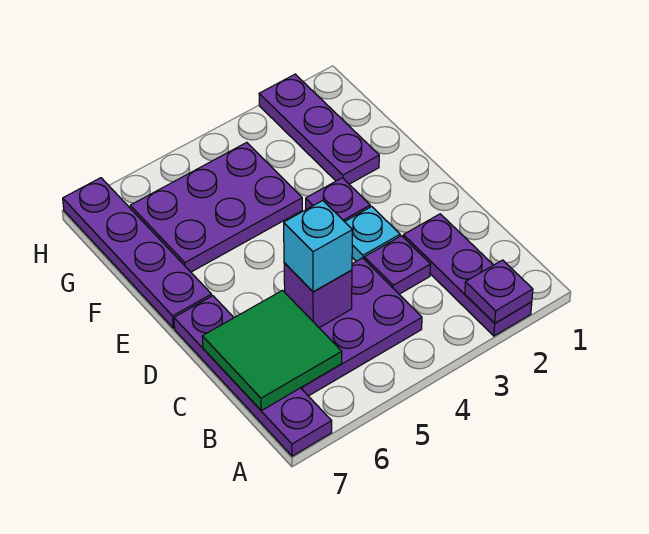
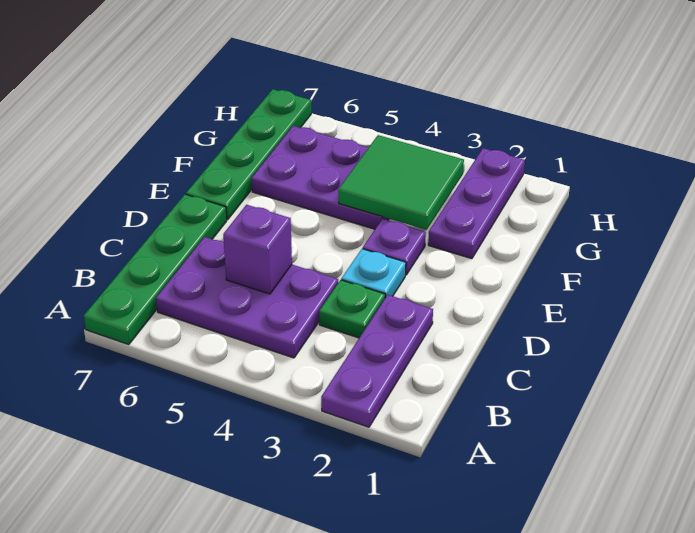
purple plate A2 level 2 -> none
purple plate A7:D7 level 1 -> green plate A7:D7 level 1
green tile B6:C7 level 2 -> green tile F3:G4 level 2
purple plate C3 level 1 -> green plate C3 level 1
cyan brick C5 level 3 -> none
purple plate E7:H7 level 1 -> green plate E7:H7 level 1

